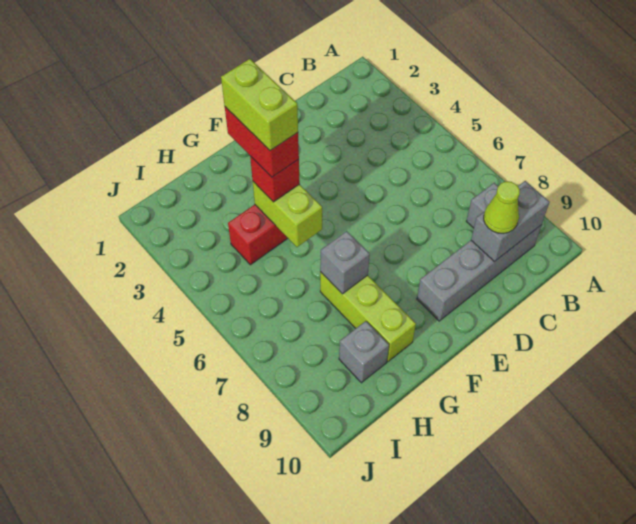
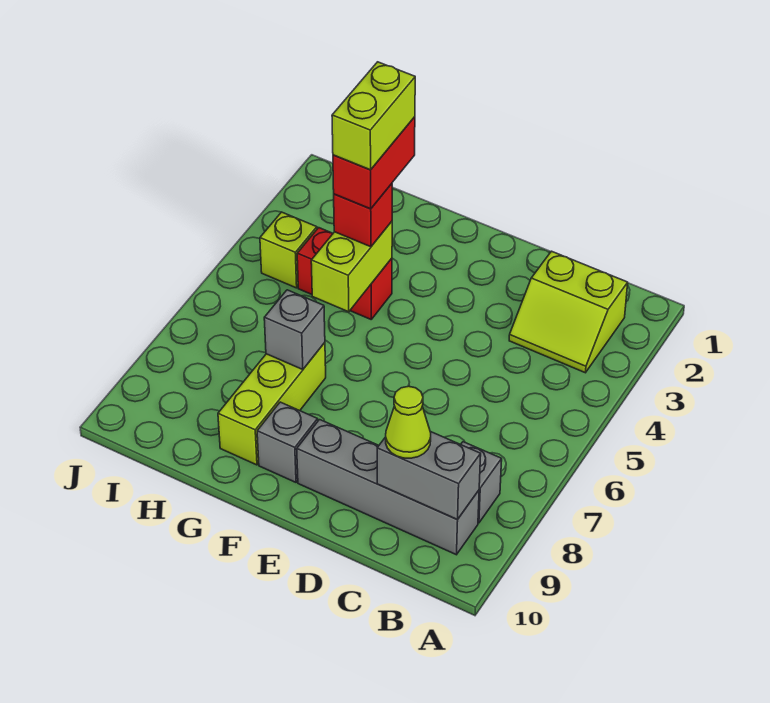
none -> lime slope B2:C3 level 1 top 2
grey brick H9 level 1 -> grey brick F9 level 1
none -> lime brick I4 level 1

